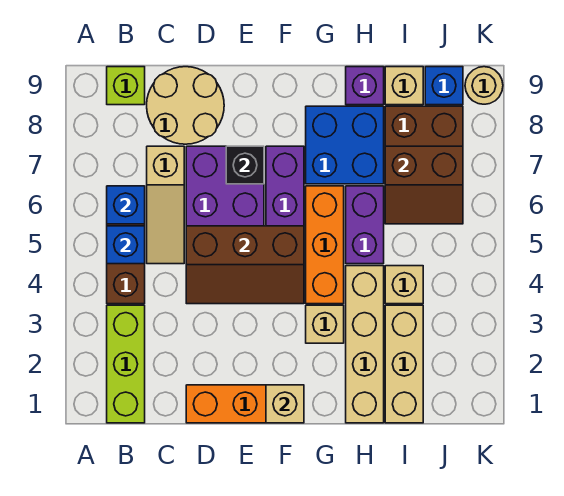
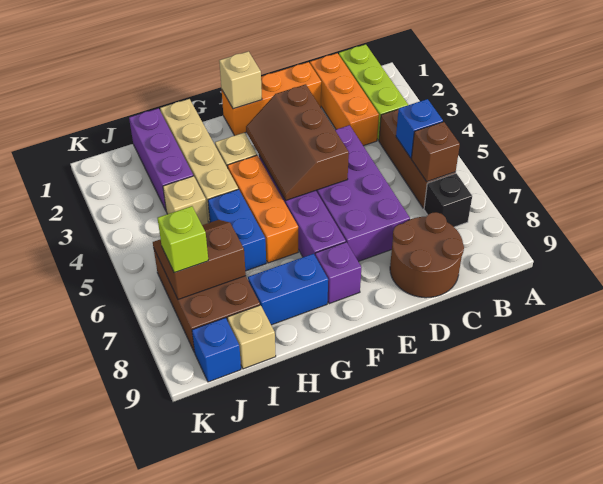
blue brick B6 level 2 -> brown brick B6 level 2
lime brick B9 level 1 -> lime brick J7 level 3
none -> orange brick C1:C3 level 1
tan slope C5:C7 level 1 top 7 -> none
tan round brick C8:D9 level 1 -> brown round brick C8:D9 level 1
brown slope D4:F5 level 2 top 5 -> brown slope E3:F5 level 2 top E
black brick E7 level 2 -> black brick B7 level 1
blue brick G7:H8 level 1 -> blue brick G8:H8 level 1
purple brick H5:H6 level 1 -> blue brick H5:H6 level 1
purple brick H9 level 1 -> purple brick F8 level 1
tan brick I1:I3 level 1 -> purple brick I1:I3 level 1
tan round brick K9 level 1 -> none

